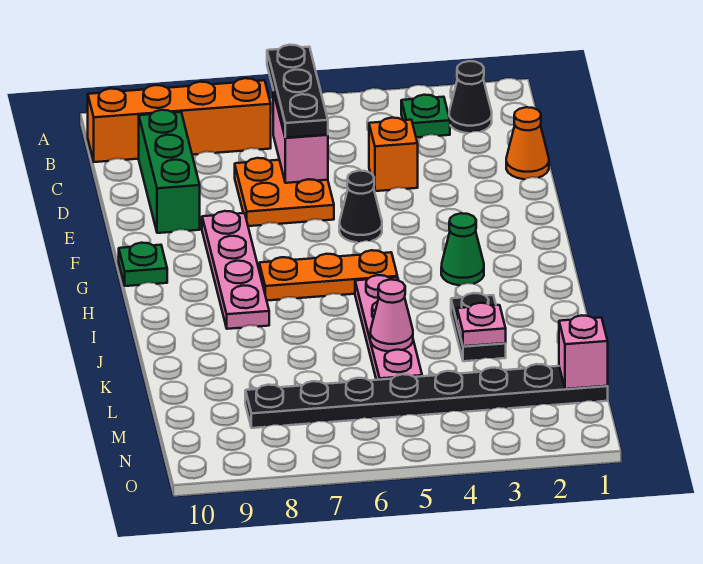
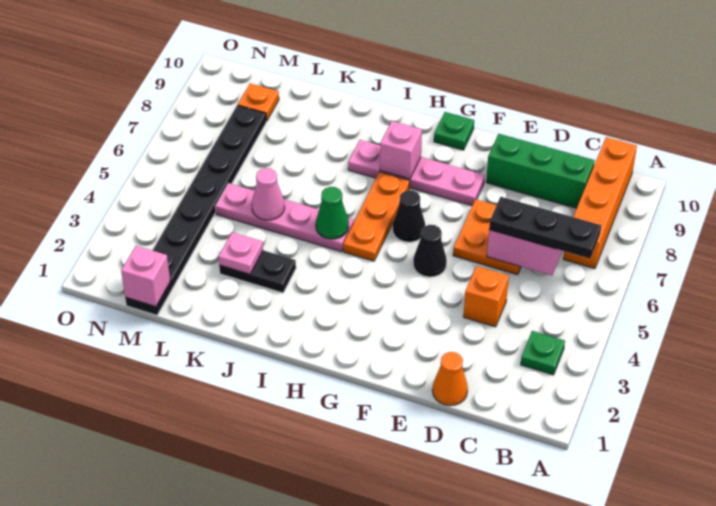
black cone B2 level 1 -> black cone G6 level 1
green cone H3 level 1 -> green cone I5 level 2
none -> pink brick H8 level 2
none -> orange plate M9 level 1

